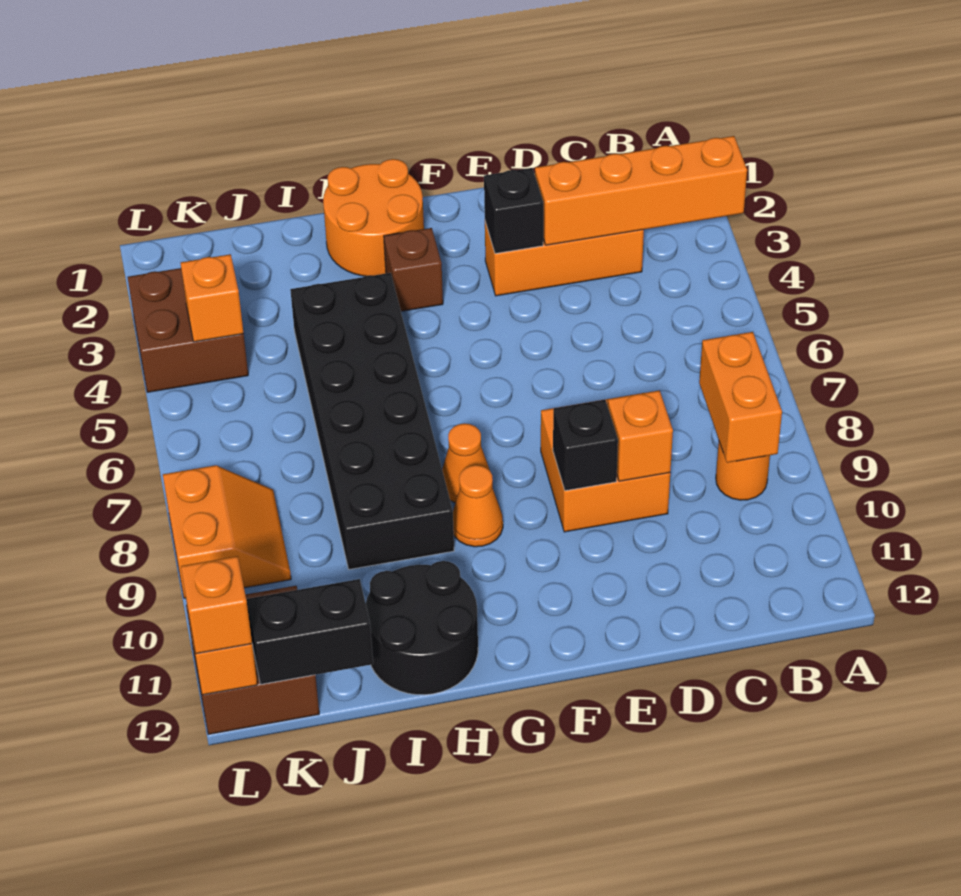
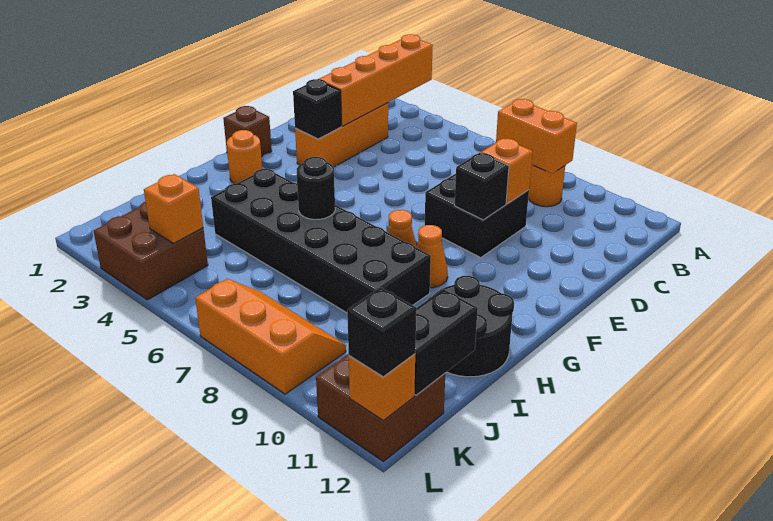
orange brick D8:E9 level 1 -> black brick D8:E9 level 1
orange round brick G1:H2 level 1 -> orange round brick G2 level 1
brown brick G3 level 1 -> brown brick F1 level 1
none -> black round brick H6 level 2
orange slope K8:L9 level 1 top L -> orange slope K7:L9 level 1 top L
orange brick L12 level 3 -> black brick L12 level 3

